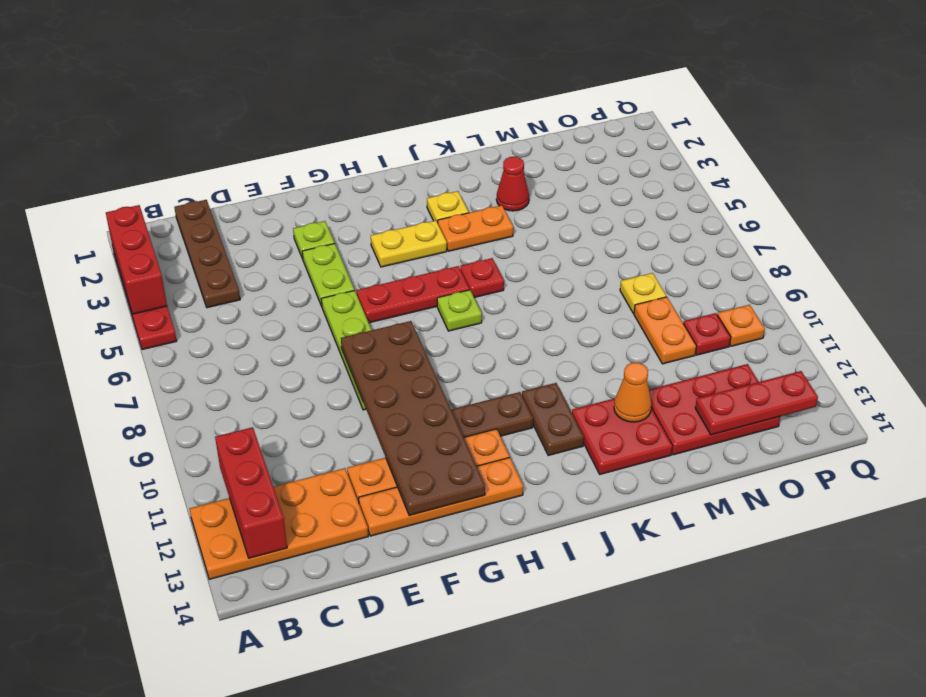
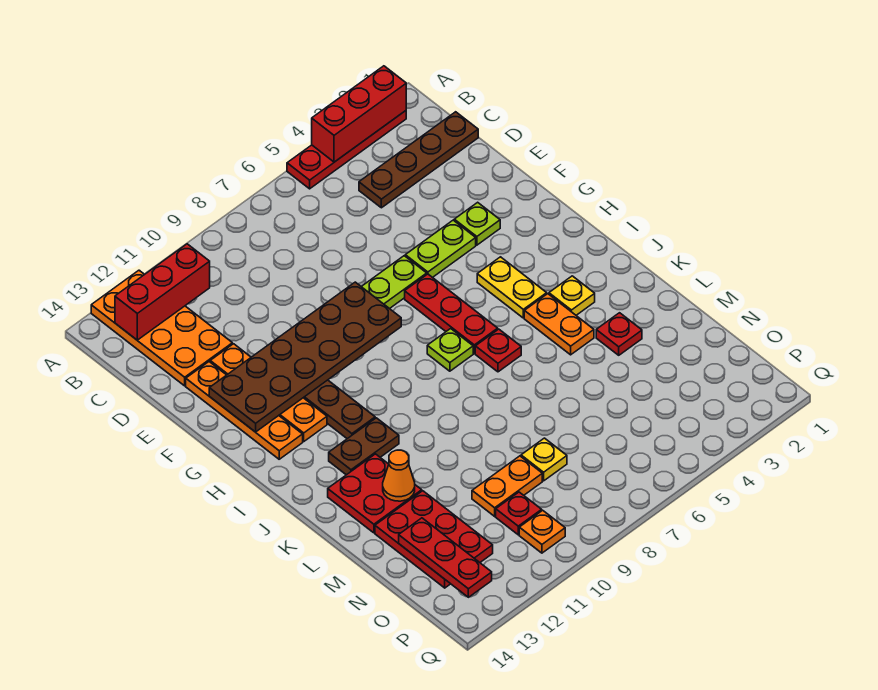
red cone L3 level 1 -> red plate L3 level 1

